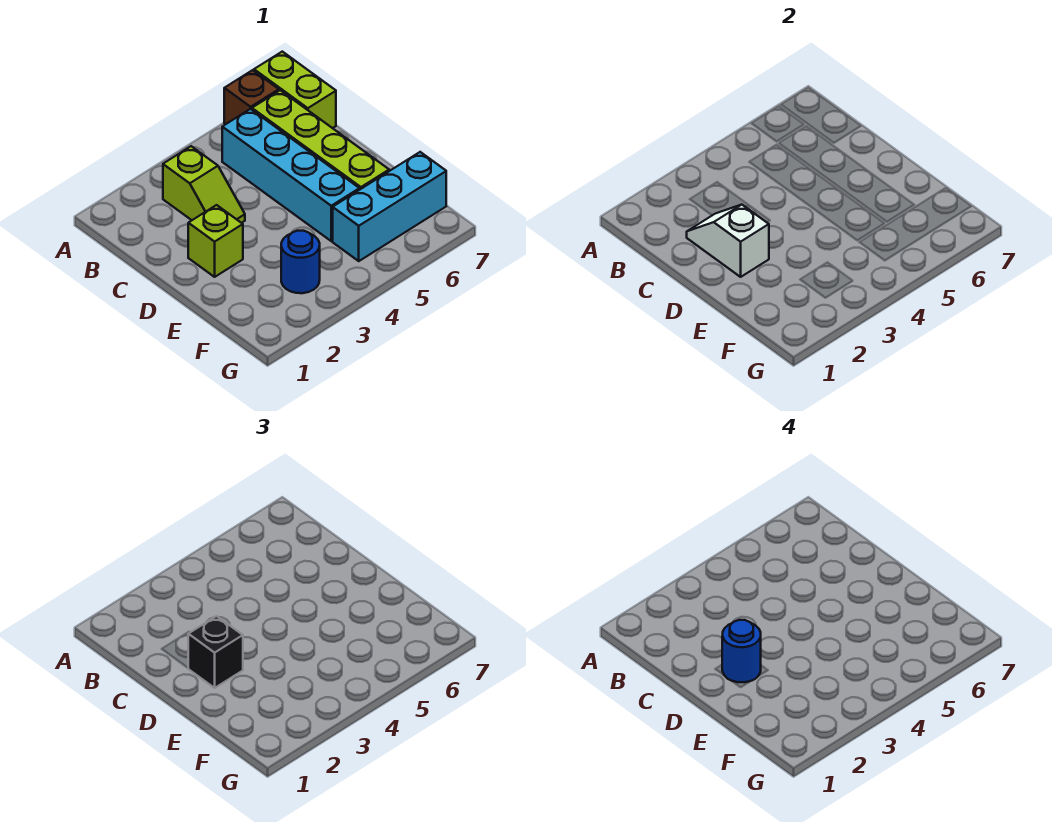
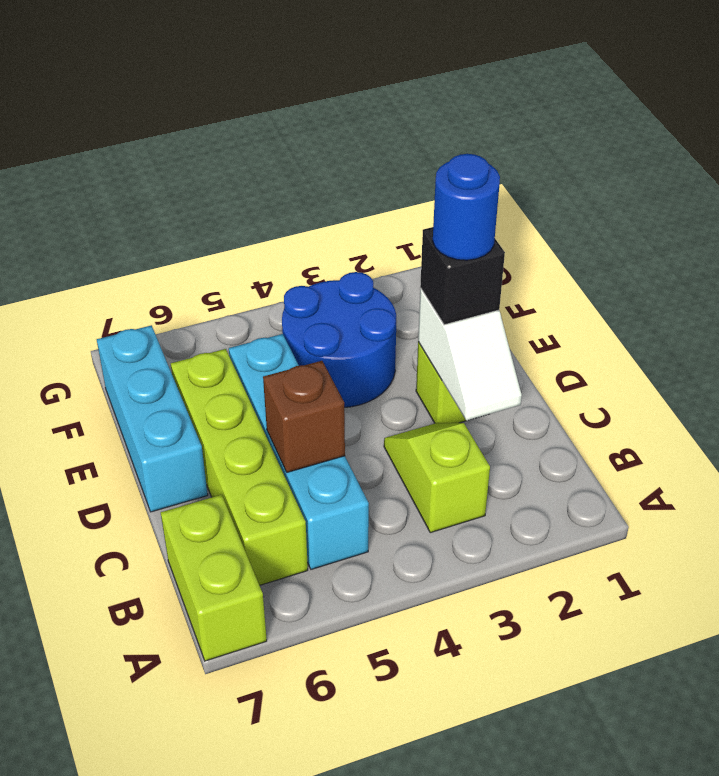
brown brick A6 level 1 -> brown brick C5 level 2
blue round brick F3 level 1 -> blue round brick E3:F4 level 1
cyan brick F5:F7 level 1 -> cyan brick D7:F7 level 1

